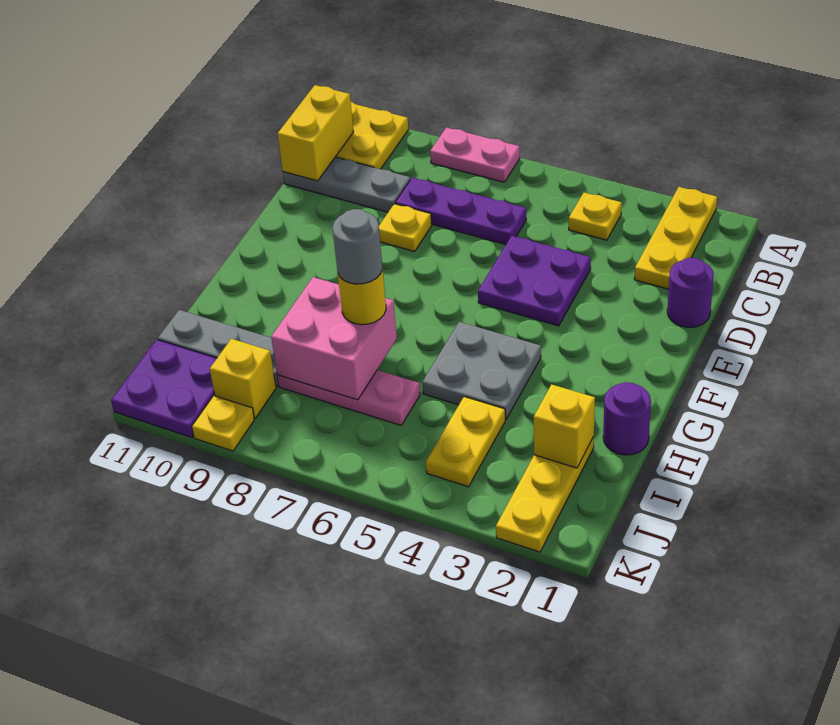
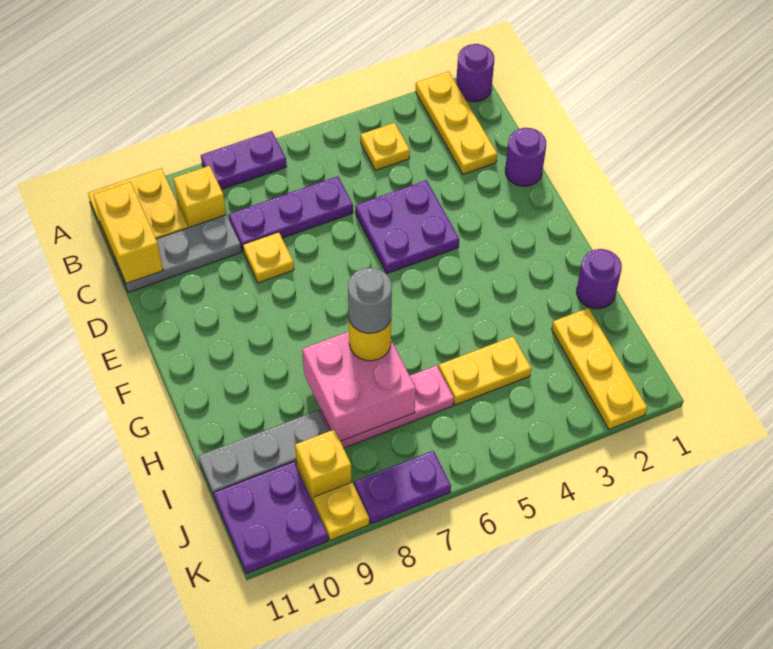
none -> purple round brick A1 level 1
pink plate A7:A8 level 1 -> purple plate A7:A8 level 1
grey plate G4:H5 level 1 -> none
yellow brick I2 level 2 -> yellow brick B9 level 1
yellow plate I4:J4 level 1 -> yellow plate I4:I5 level 1
none -> purple plate K7:K8 level 1

